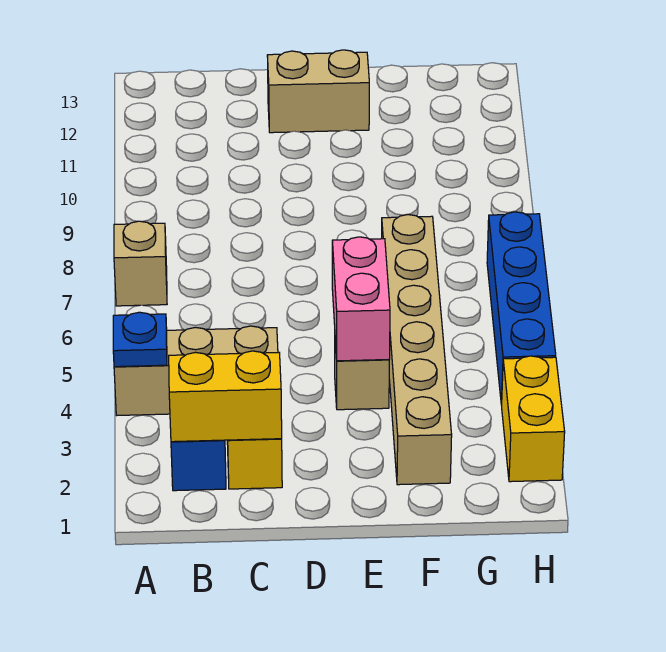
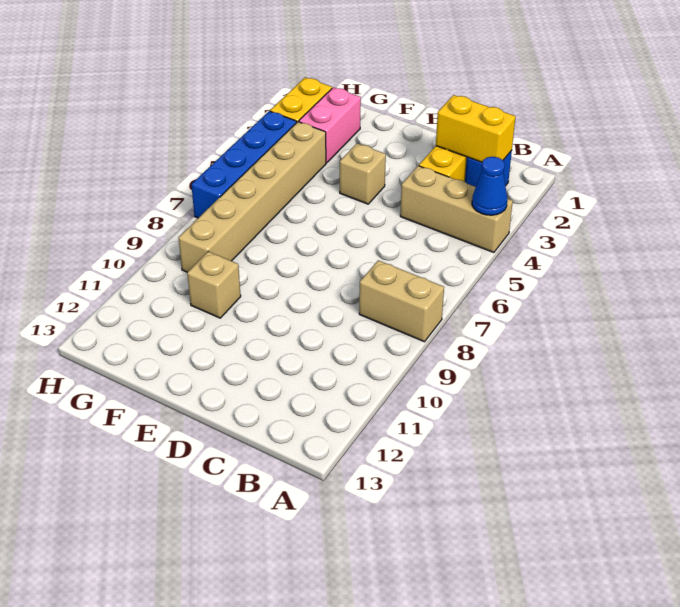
blue plate A4 level 2 -> blue cone A4 level 2
tan brick A7 level 1 -> tan brick F10 level 1
tan brick D12:E12 level 1 -> tan brick A8:B8 level 1
pink brick E4:E5 level 2 -> pink brick G2:G3 level 1
tan brick F2:F7 level 1 -> tan brick G4:G9 level 1

